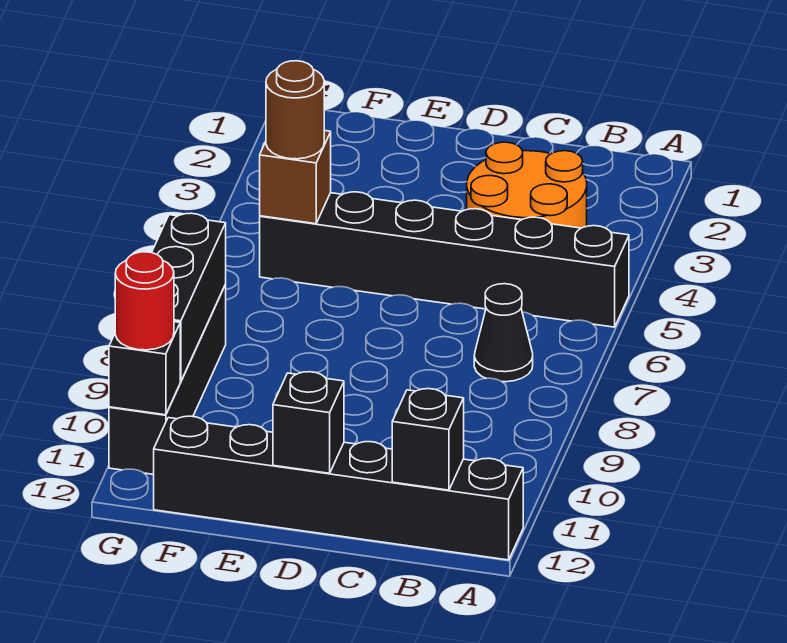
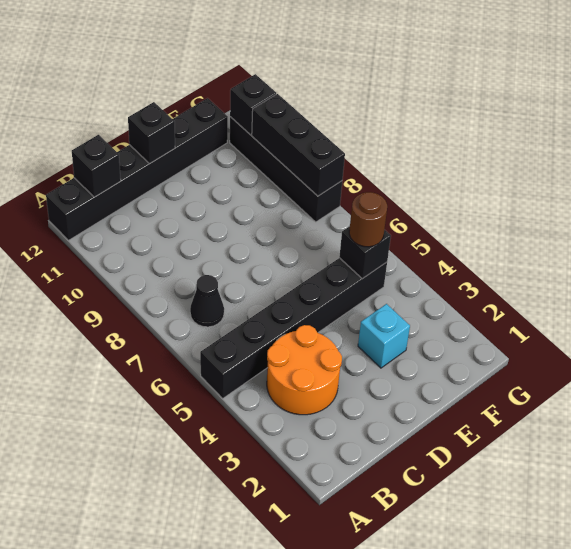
none -> cyan brick E3 level 1
brown brick F5 level 2 -> black brick F5 level 2
red round brick G11 level 3 -> none

